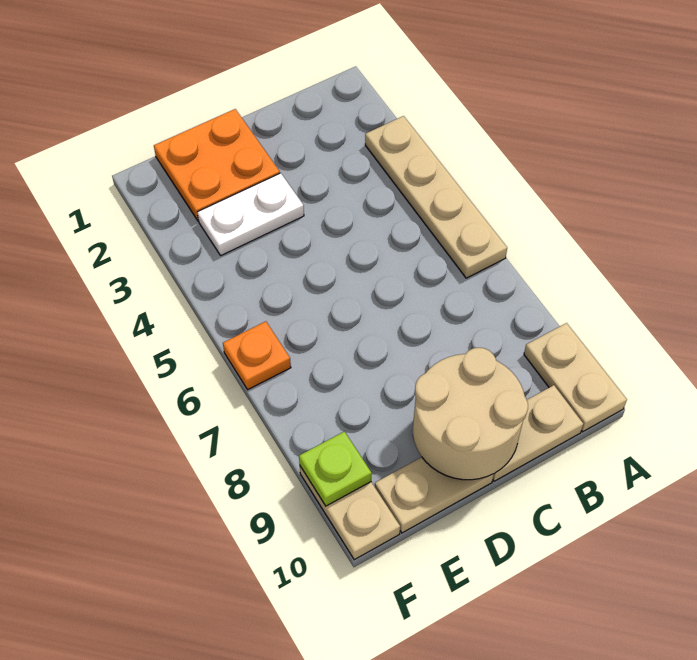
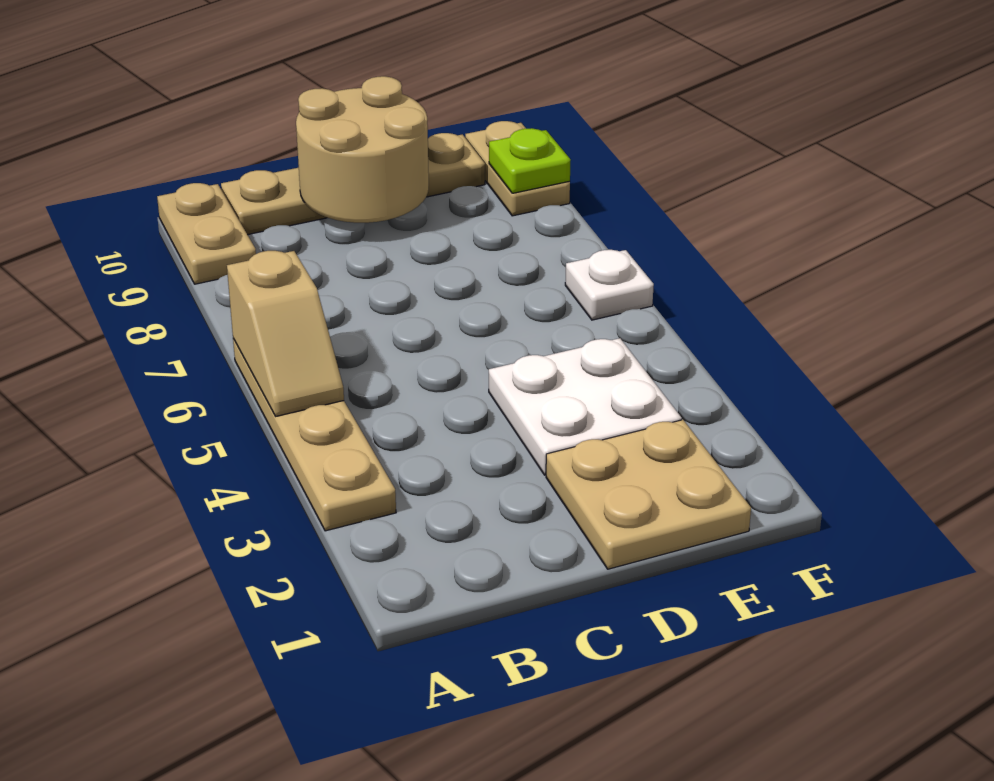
none -> tan slope A5:A6 level 2 top 6
orange plate D1:E2 level 1 -> tan plate D1:E2 level 1
white plate D3:E3 level 1 -> white plate D3:E4 level 1
orange plate F6 level 1 -> white plate F6 level 1

